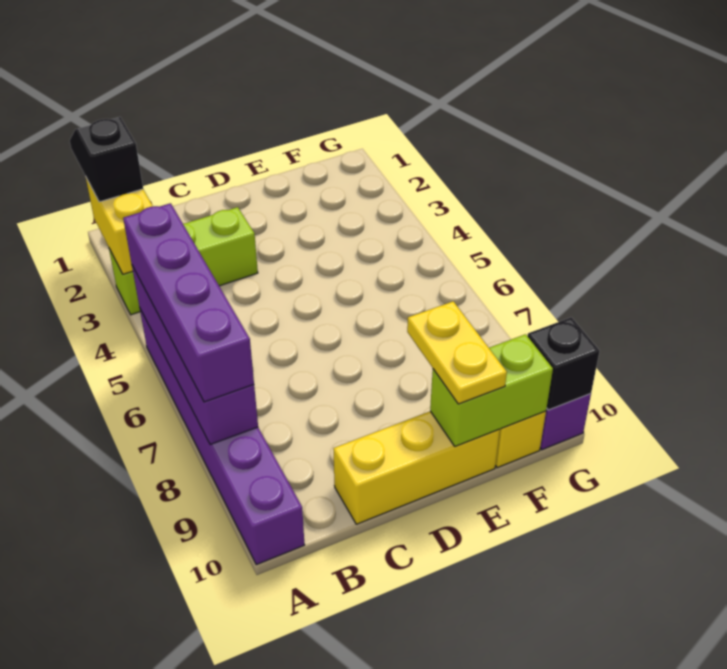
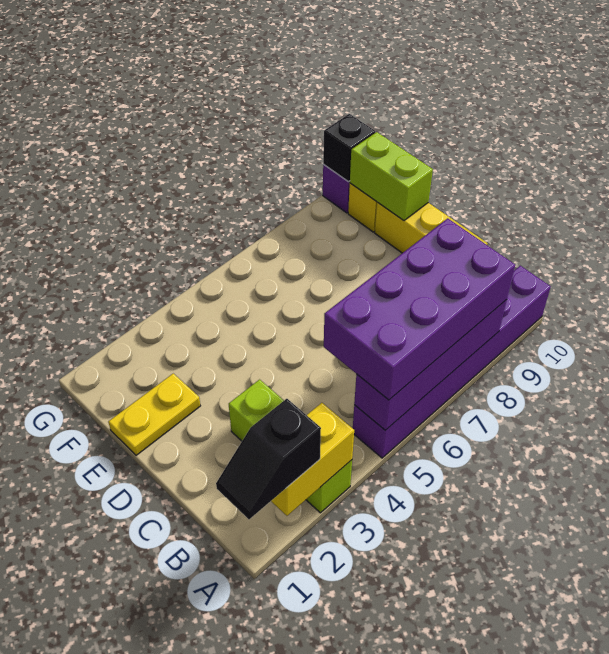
purple brick A5:A8 level 3 -> purple brick A5:B8 level 3
yellow plate E9:E10 level 3 -> yellow plate E1:E2 level 1

